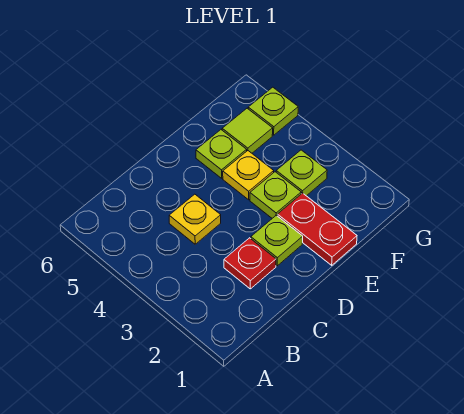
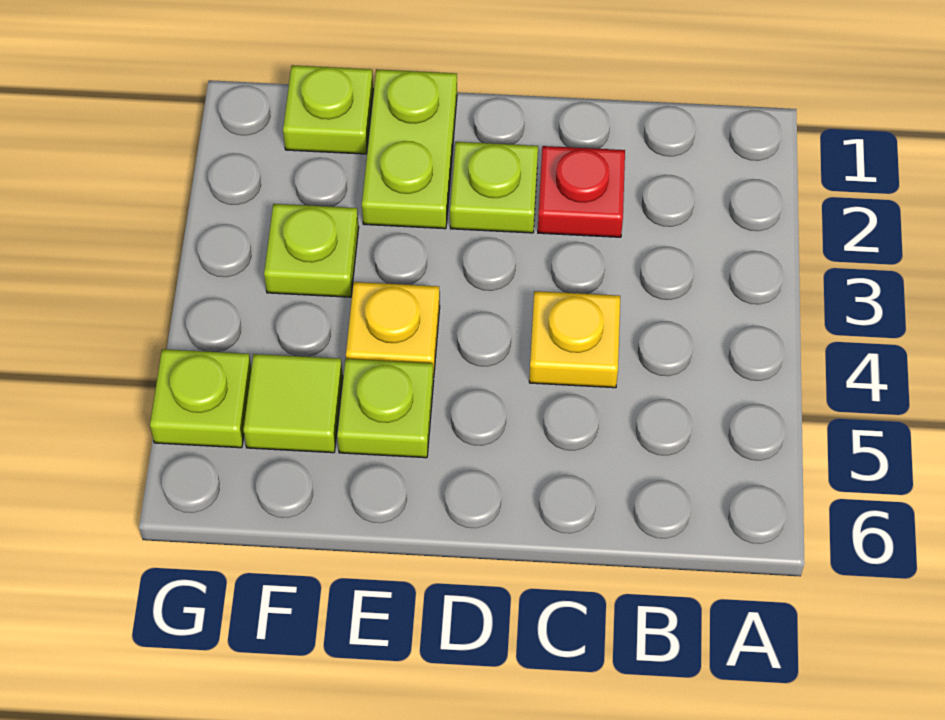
red plate E1:E2 level 1 -> lime plate E1:E2 level 1
lime plate E3 level 1 -> lime plate F1 level 1

